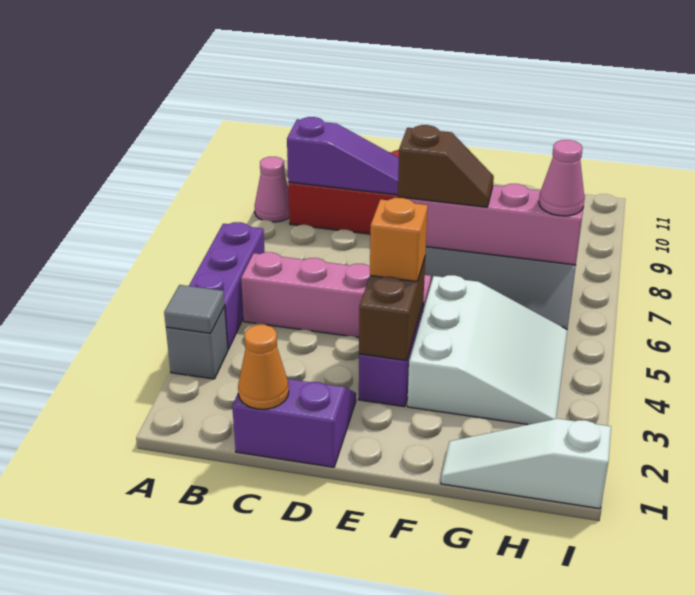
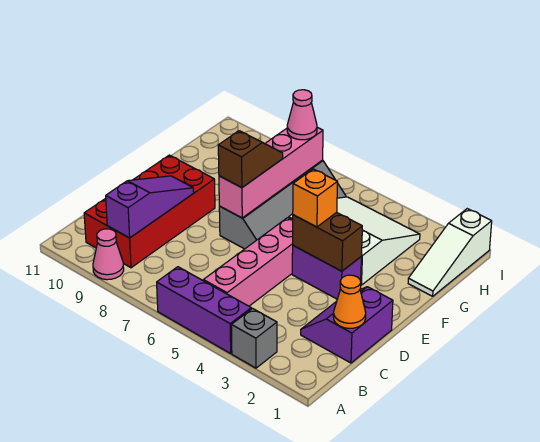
grey tile A3 level 2 -> none

